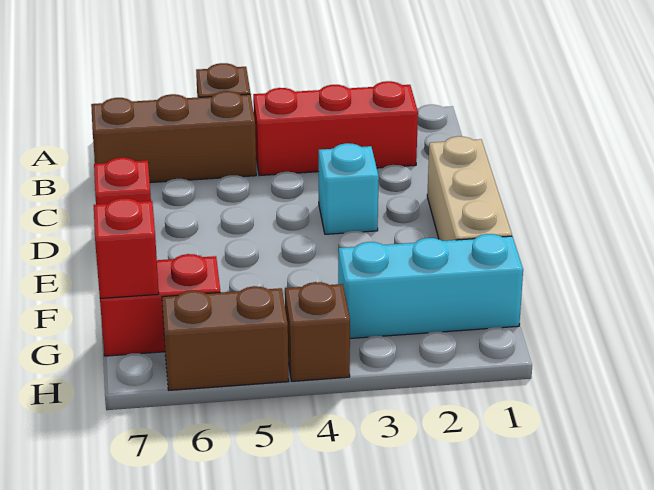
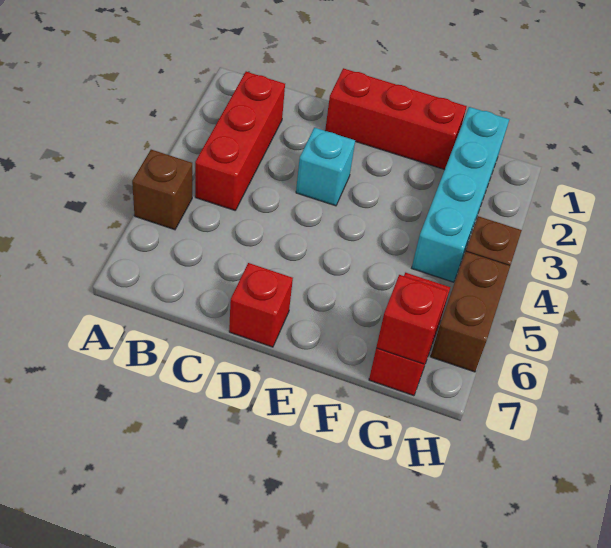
brown brick B5:B7 level 1 -> none
tan brick D1:F1 level 1 -> red brick D1:F1 level 1
cyan brick G1:G3 level 1 -> cyan brick G1:G4 level 1

